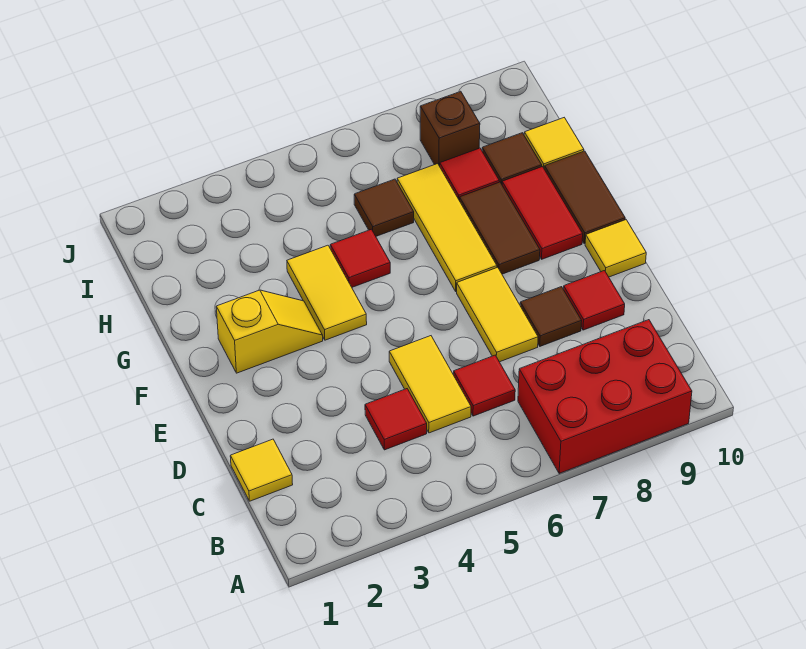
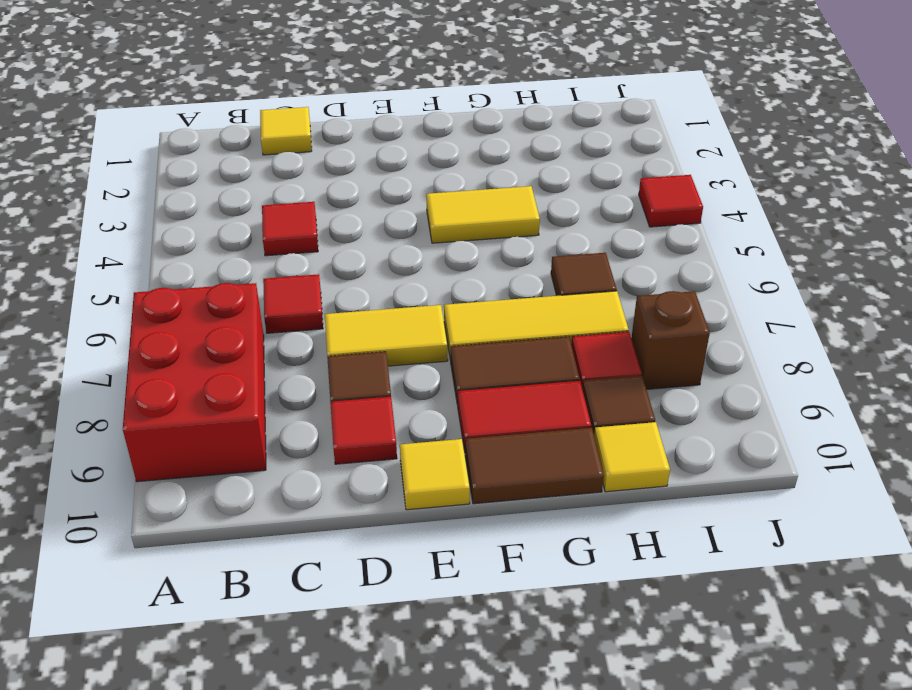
yellow tile C5:D5 level 1 -> none
yellow slope F2:F3 level 1 top 2 -> none
red tile G5 level 1 -> red tile J4 level 1

